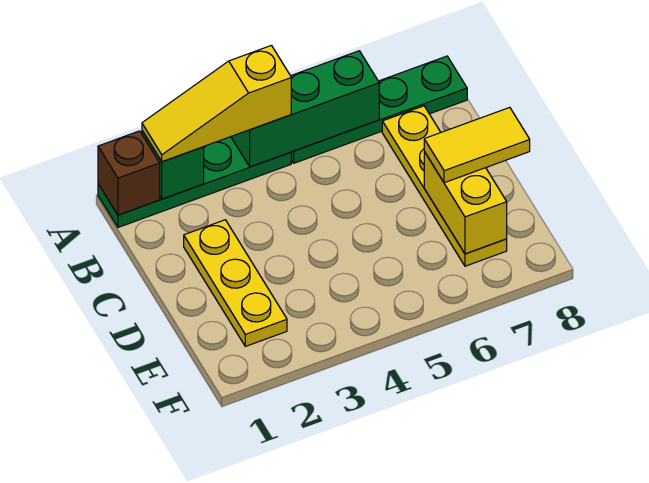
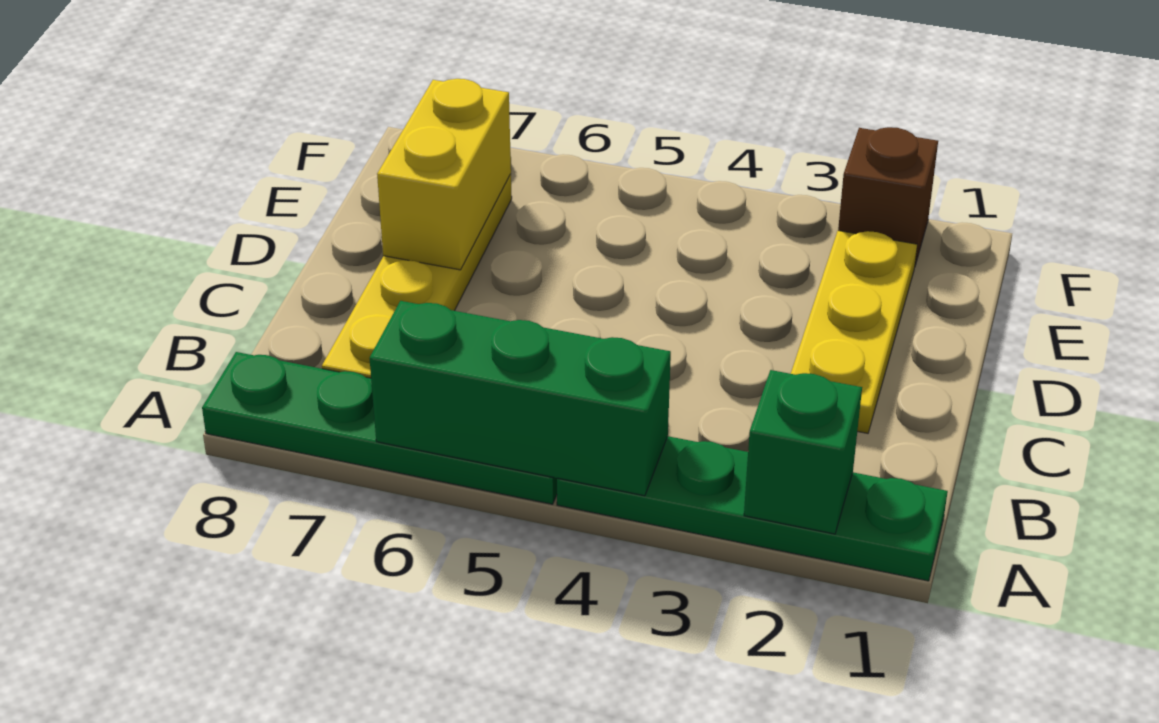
brown brick A1 level 2 -> brown brick F2 level 1
yellow slope A2:A4 level 3 top 4 -> none
yellow tile D7:D8 level 3 -> none

